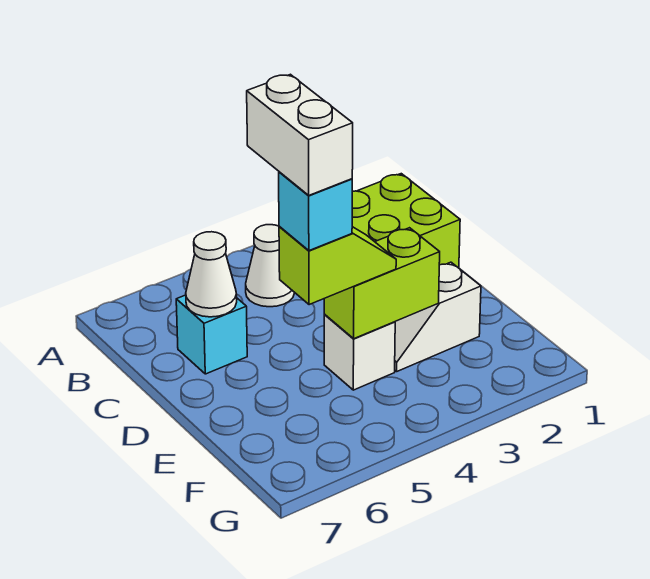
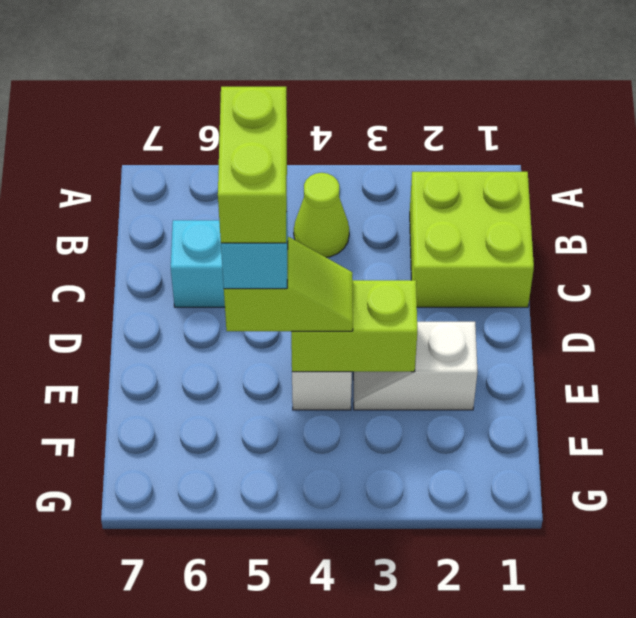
white cone B4 level 1 -> lime cone B4 level 1
white cone C6 level 2 -> none
white brick D5:E5 level 5 -> lime brick D5:E5 level 5

